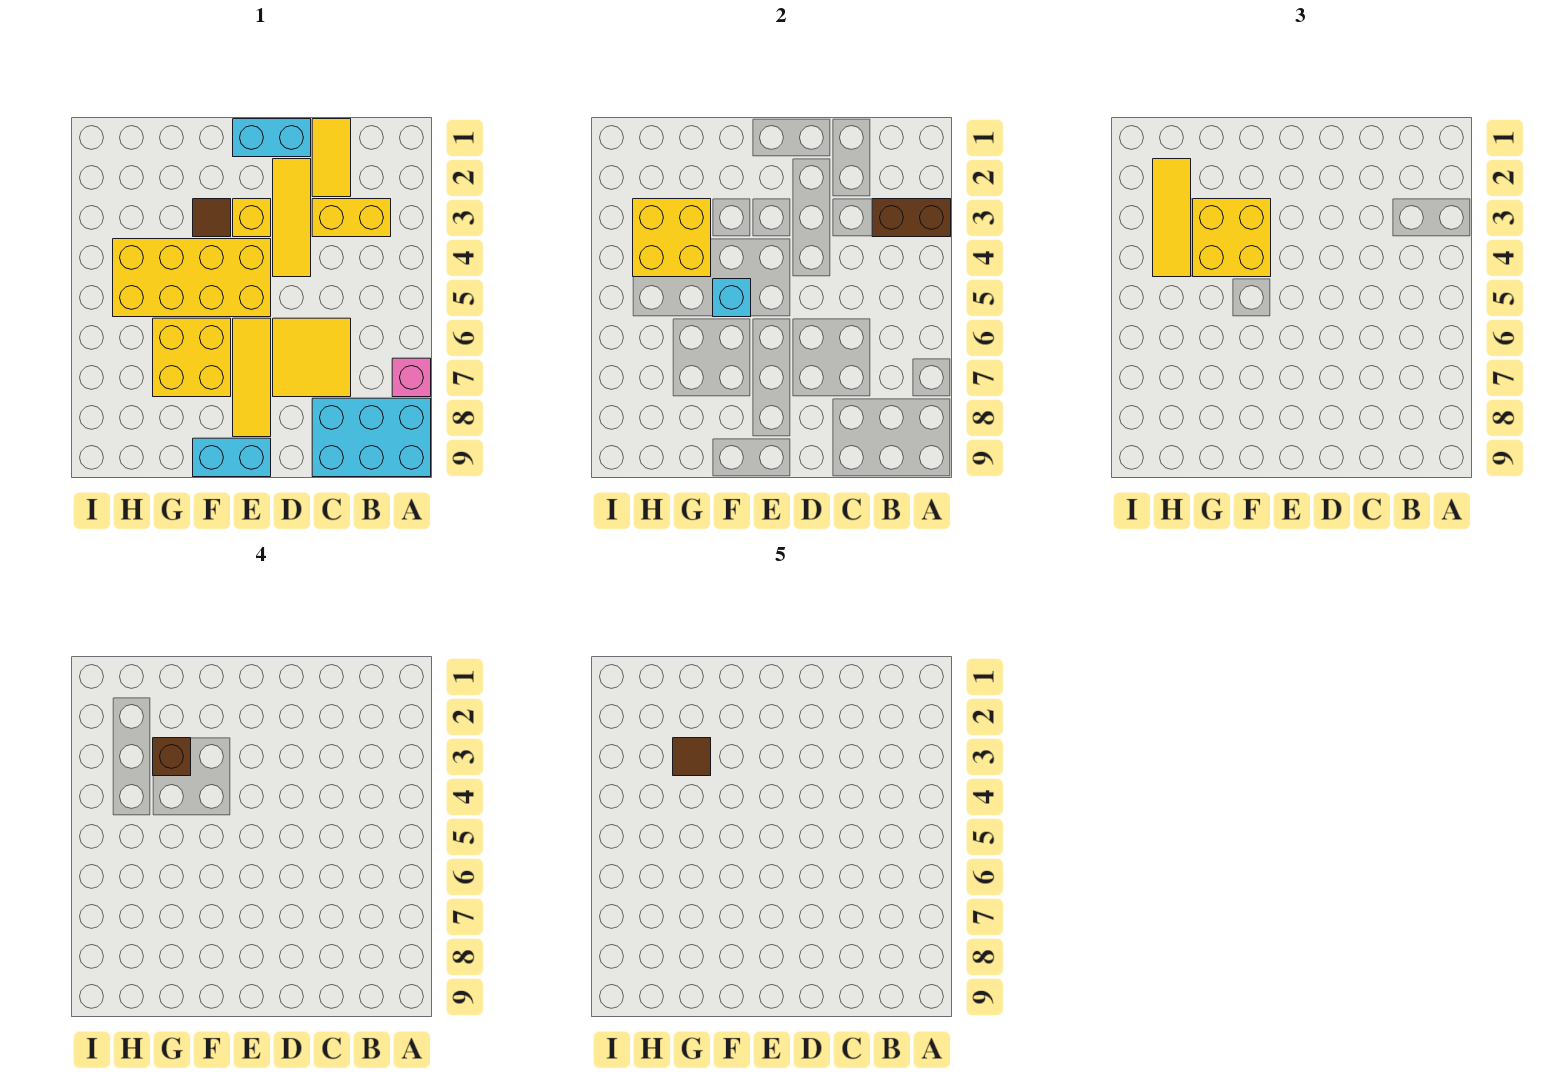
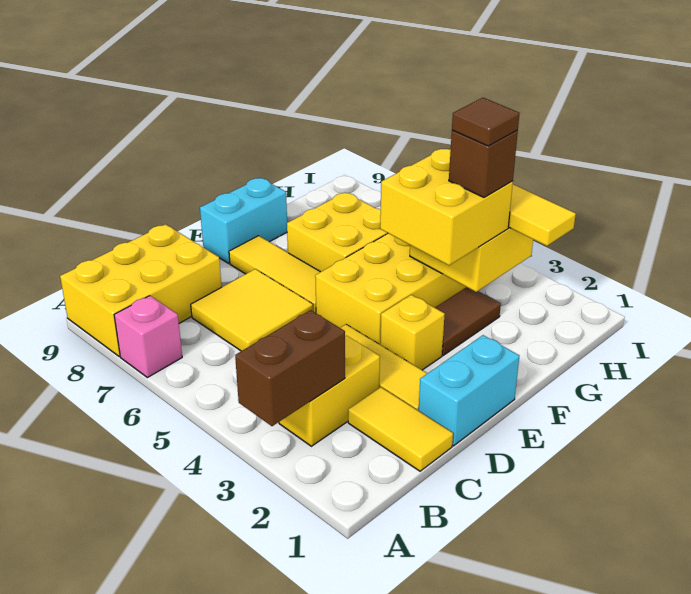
cyan brick A8:C9 level 1 -> yellow brick A8:C9 level 1
brown tile F3 level 1 -> brown tile F3:G3 level 1
cyan brick F5 level 2 -> none

